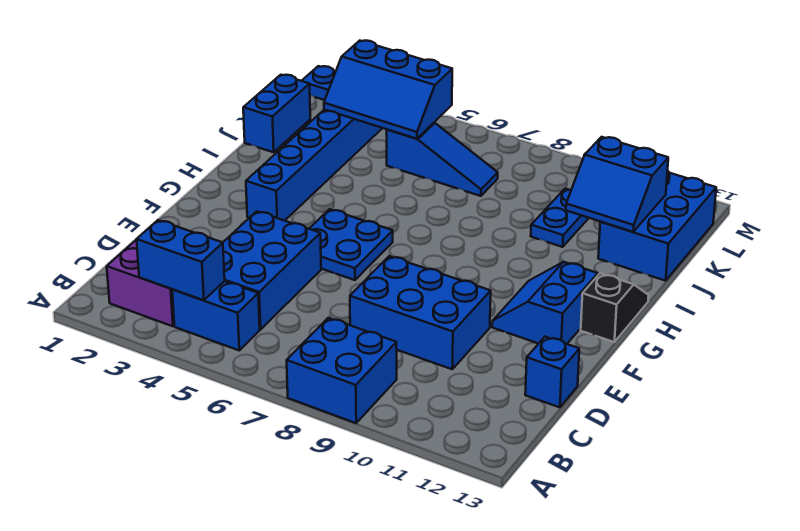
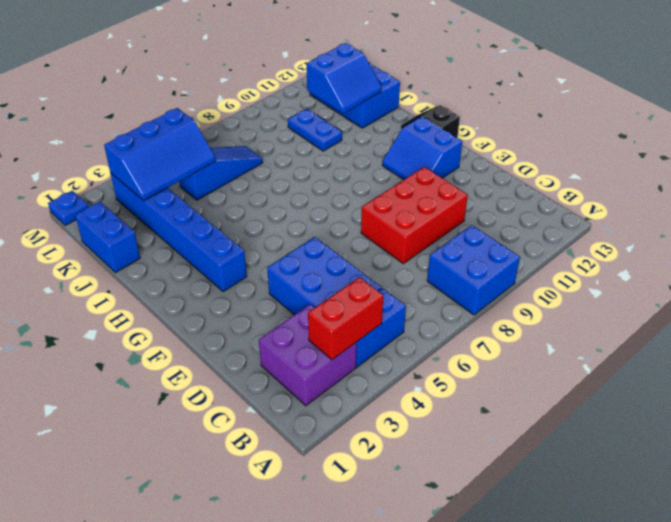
blue brick B3:B4 level 2 -> red brick B3:B4 level 2
blue brick D8:E10 level 1 -> red brick D8:E10 level 1
blue brick D13 level 1 -> none
blue plate F5:G6 level 1 -> none

